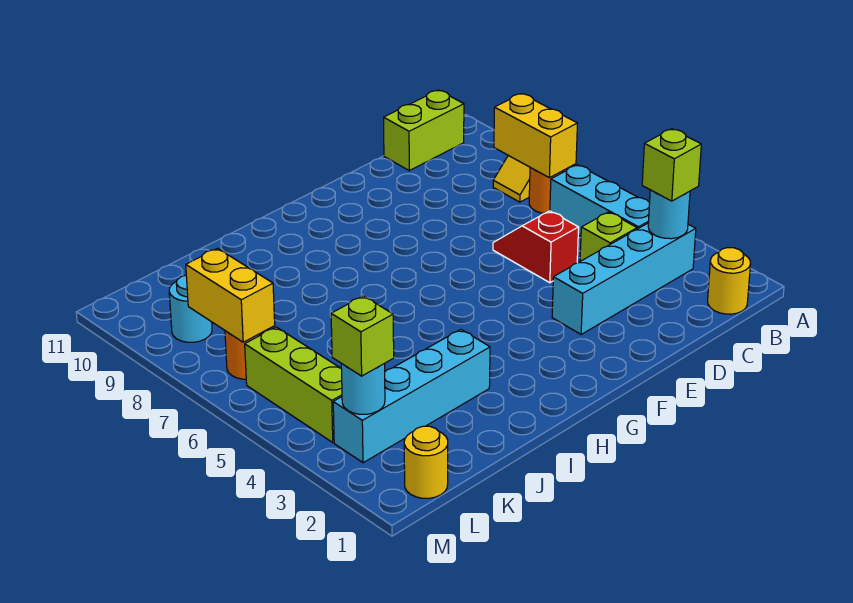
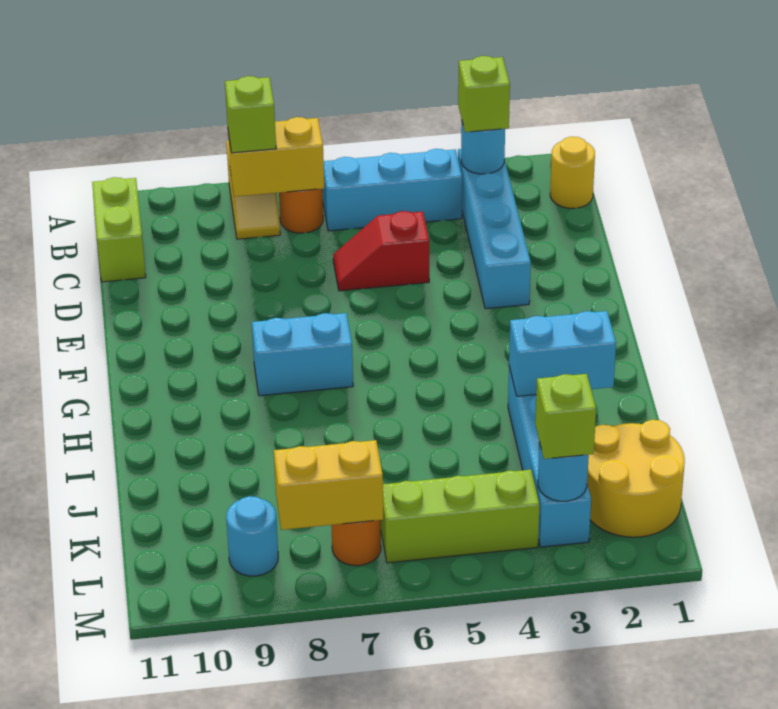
lime brick C4 level 1 -> lime brick B8 level 3
none -> cyan brick G7:G8 level 1
none -> cyan brick I2:I3 level 2
yellow round brick L1 level 1 -> yellow round brick K1:L2 level 1

